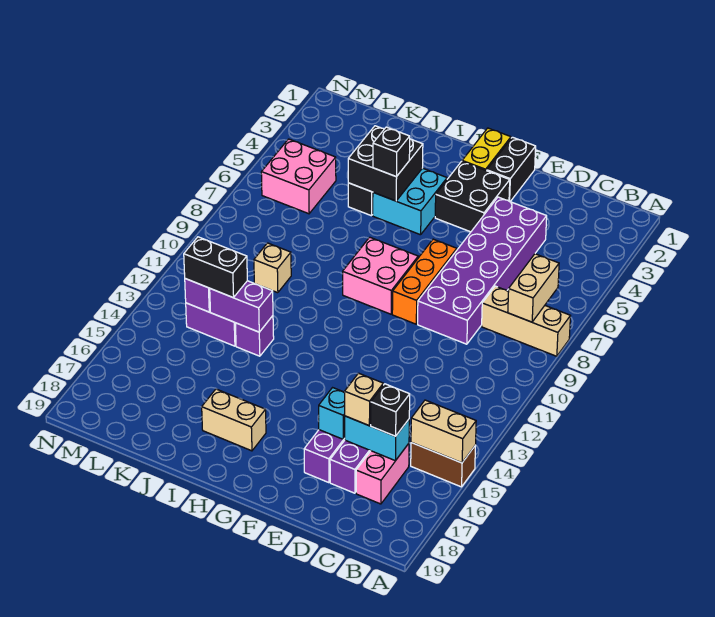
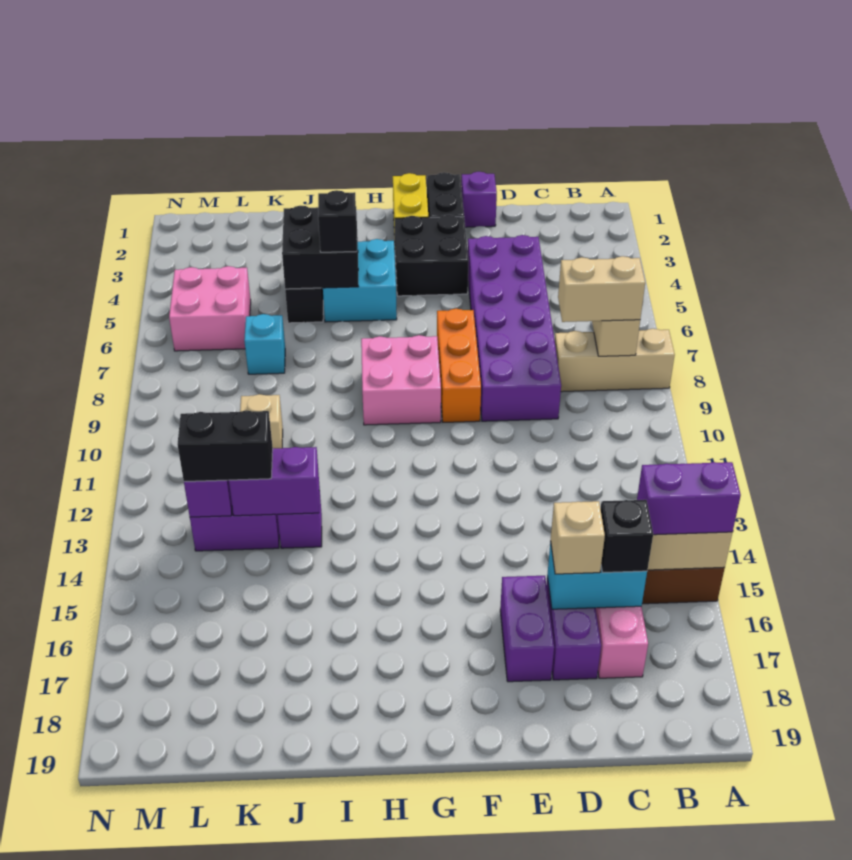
none -> purple brick A15:B15 level 3
none -> purple brick E1 level 1
cyan brick E16 level 2 -> cyan brick K7 level 1
tan brick H17:I17 level 1 -> tan brick B8:C8 level 3

